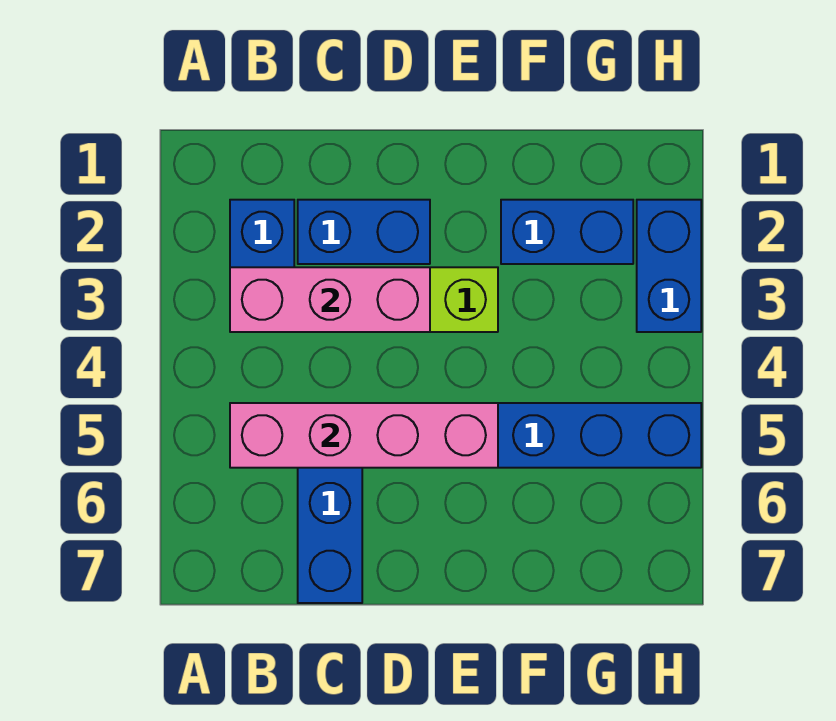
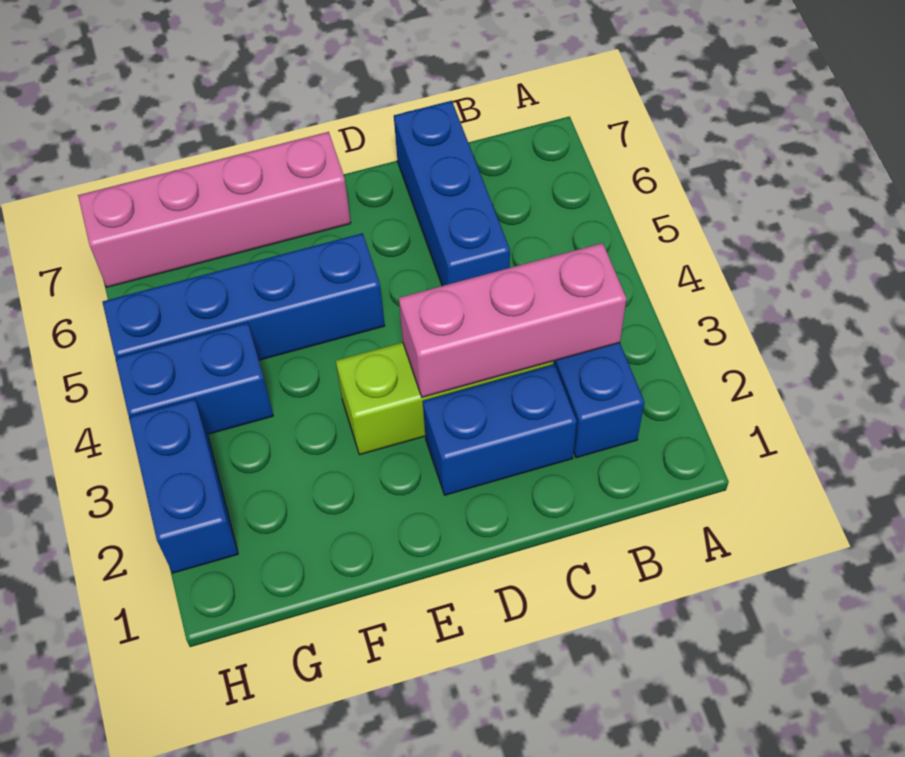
pink brick B5:E5 level 2 -> pink brick E7:H7 level 1
blue brick F2:G2 level 1 -> blue brick G4:H4 level 1

